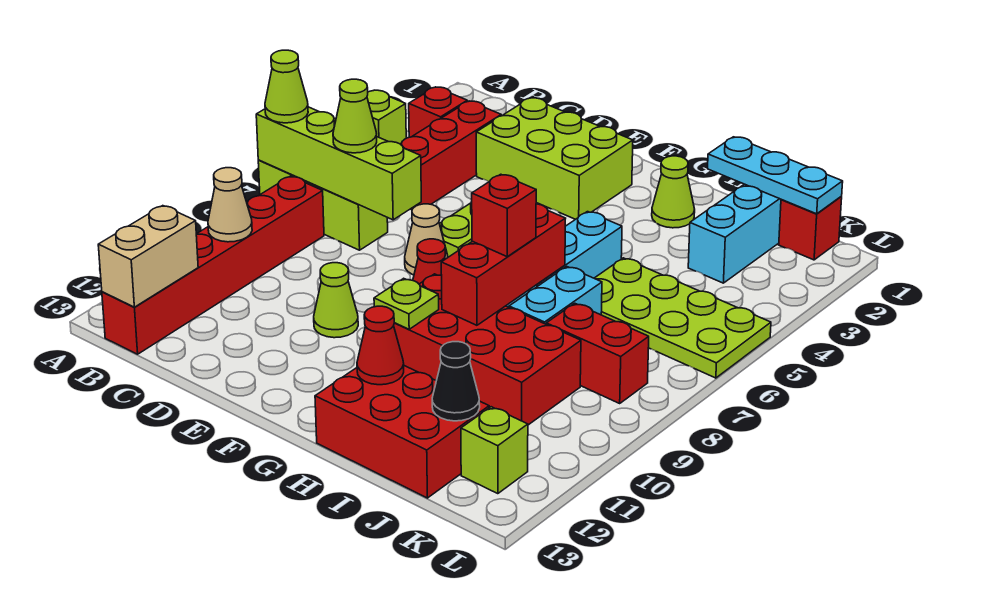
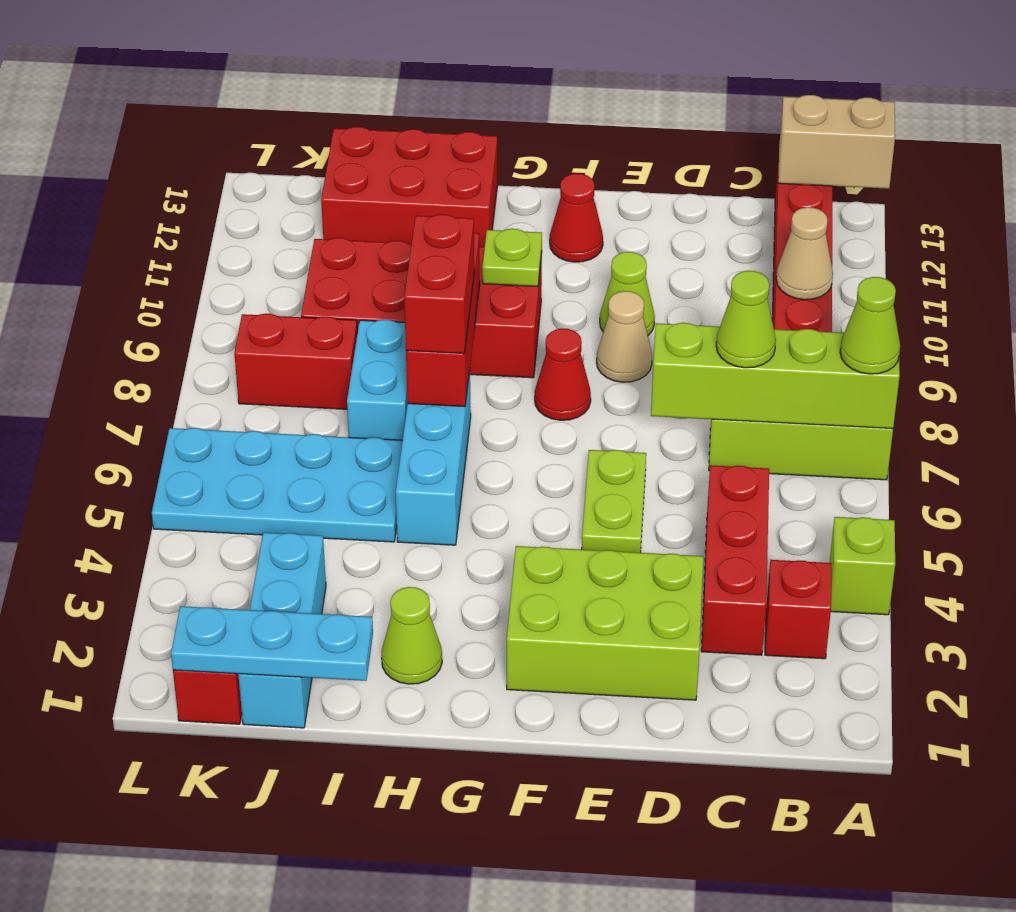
tan brick B12:B13 level 2 -> tan brick A13:B13 level 2
tan cone E7 level 1 -> tan cone E9 level 1
red brick H8 level 3 -> red brick H7:H8 level 3
red cone H12 level 2 -> red cone F12 level 1
lime plate I5:L6 level 1 -> cyan plate I5:L6 level 1
black cone J12 level 2 -> none
lime brick K12 level 1 -> none

